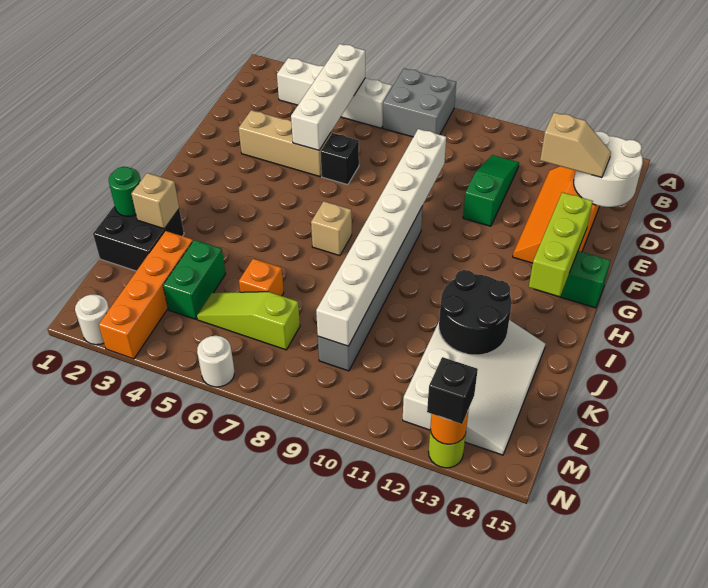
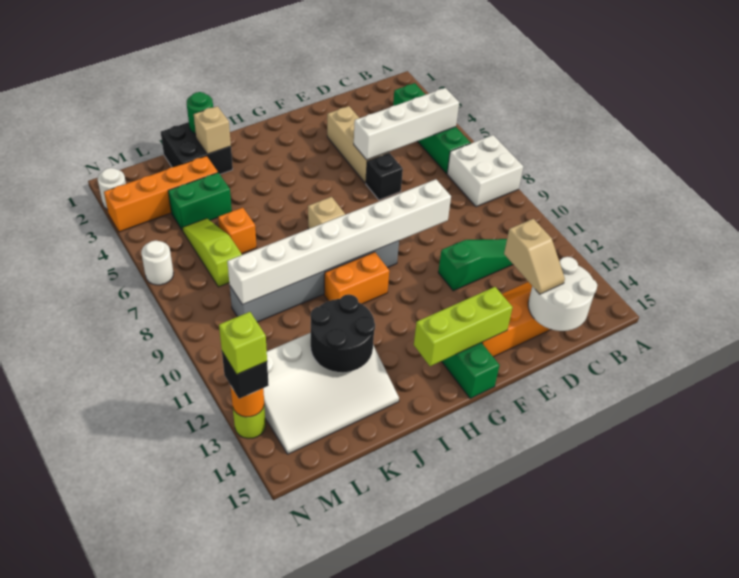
grey brick A7:B8 level 1 -> white brick A7:B8 level 1
white brick B3:B6 level 1 -> green brick B3:B6 level 1
none -> orange brick H10:I10 level 1
none -> lime brick N13 level 4

